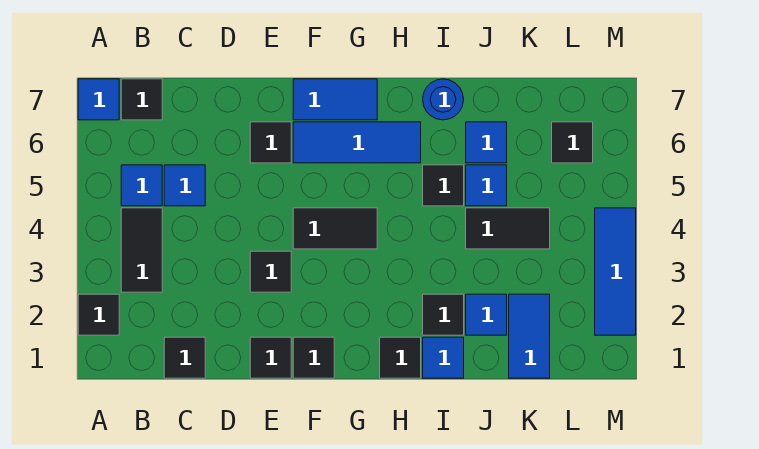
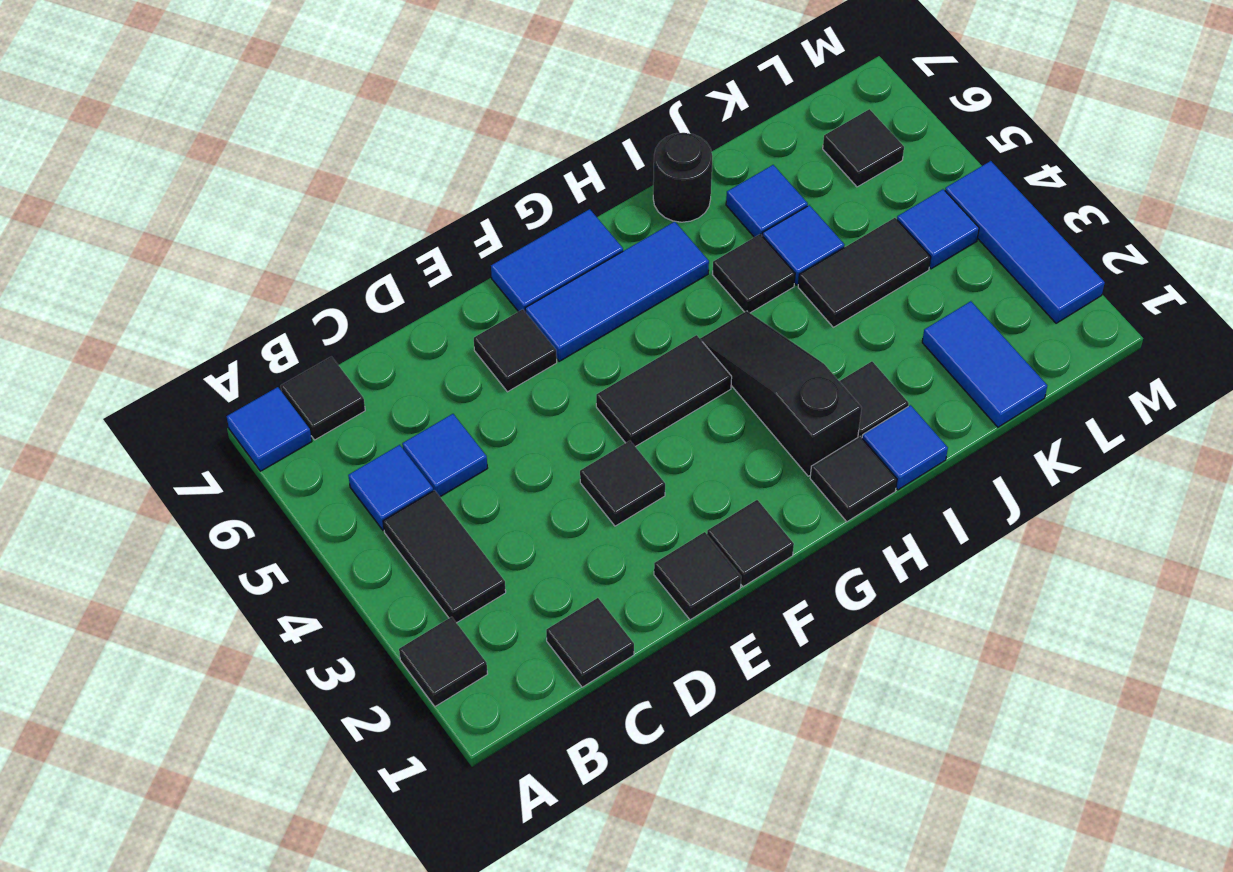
none -> black slope H2:H4 level 1 top 2
blue round brick I7 level 1 -> black round brick I7 level 1
blue tile J2 level 1 -> blue tile L4 level 1

